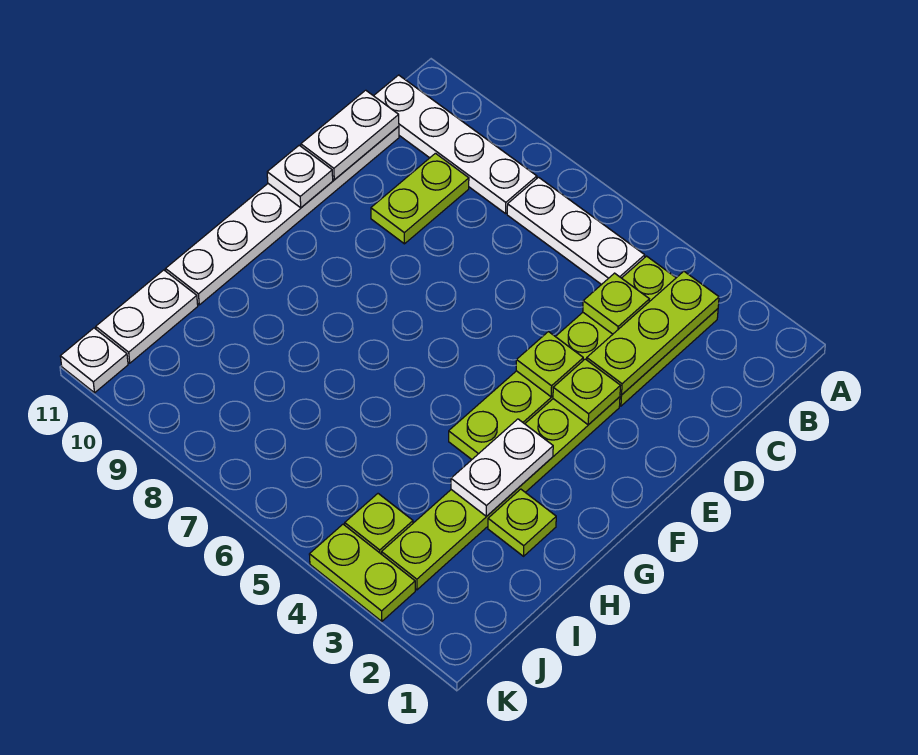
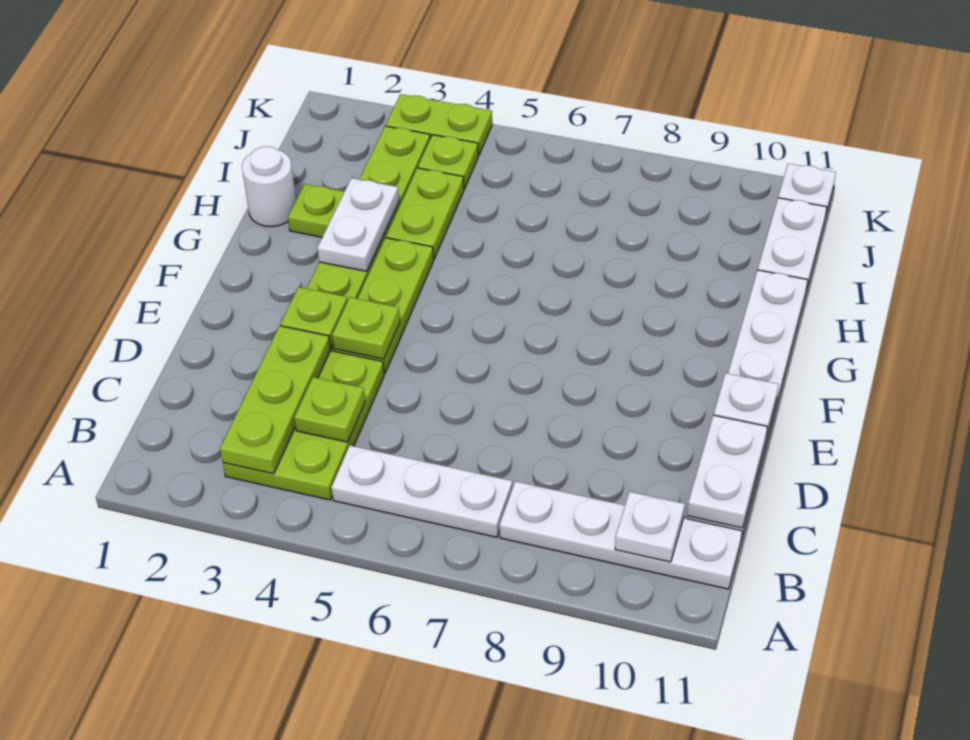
none -> white plate B10 level 2
lime plate C9:D9 level 1 -> lime plate H4:I4 level 1
none -> white round brick H1 level 1

